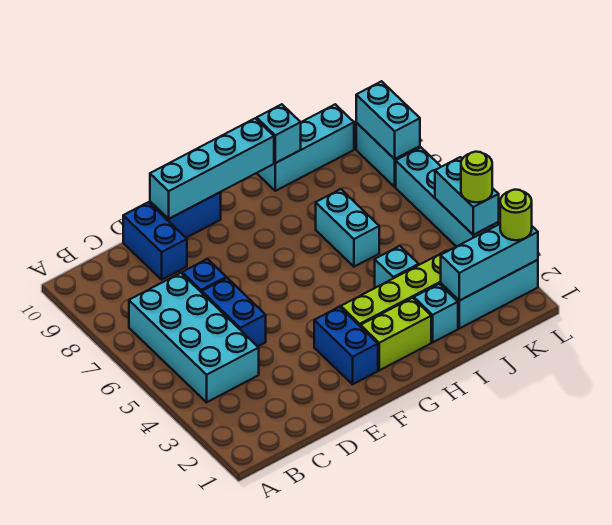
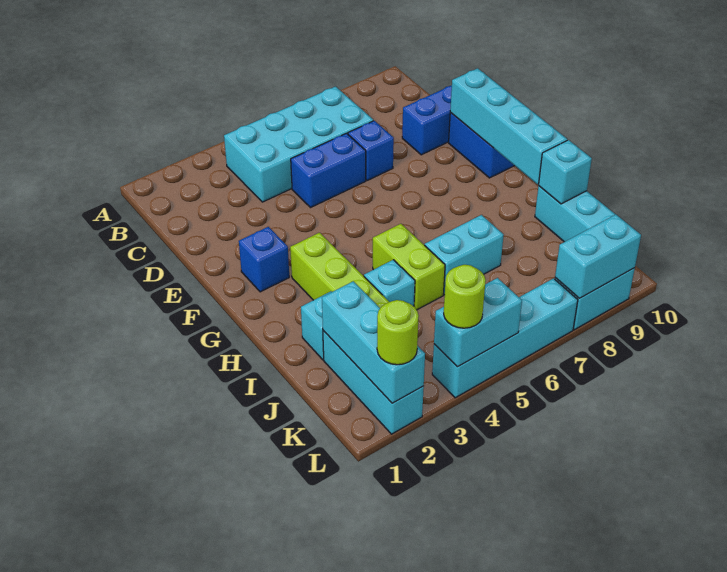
blue brick F2:F3 level 1 -> blue brick F2 level 1
lime brick G2:H2 level 1 -> lime brick H5:I5 level 1

